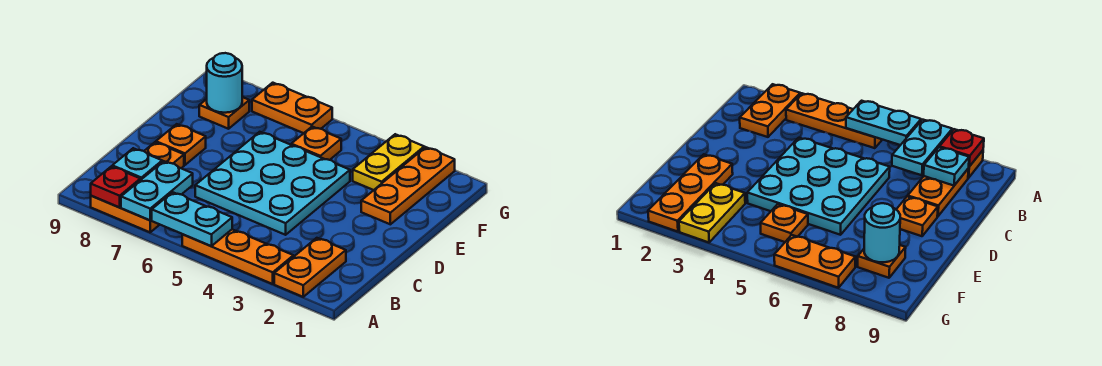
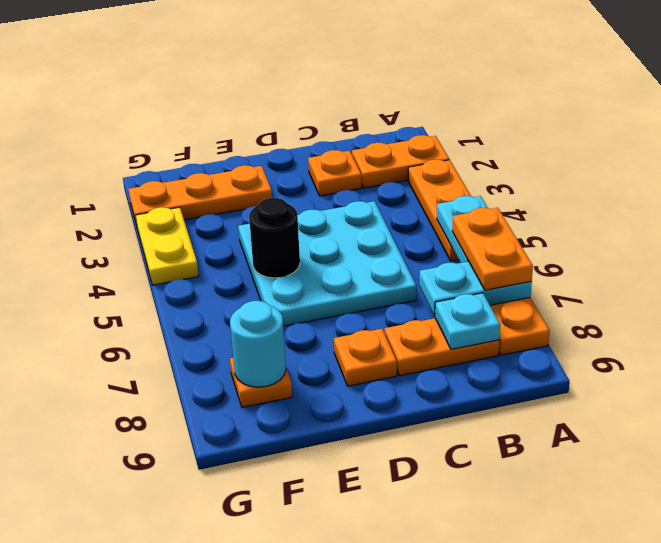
red plate A8 level 2 -> none
none -> black round brick E5 level 2
yellow plate F3:G3 level 1 -> yellow plate G3:G4 level 1
orange plate F5 level 1 -> orange plate C2 level 1
orange plate G6:G7 level 1 -> orange plate A6:A7 level 3

